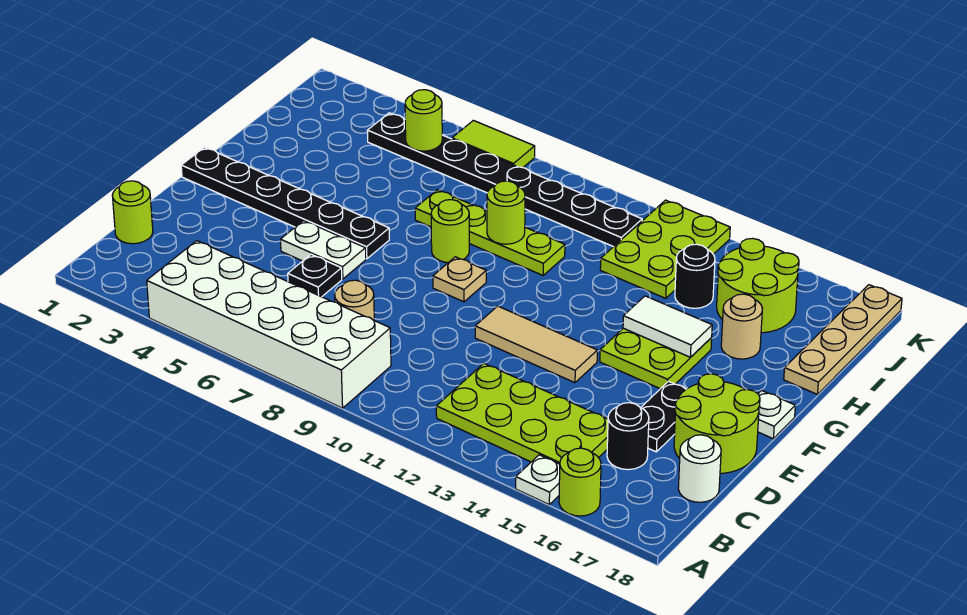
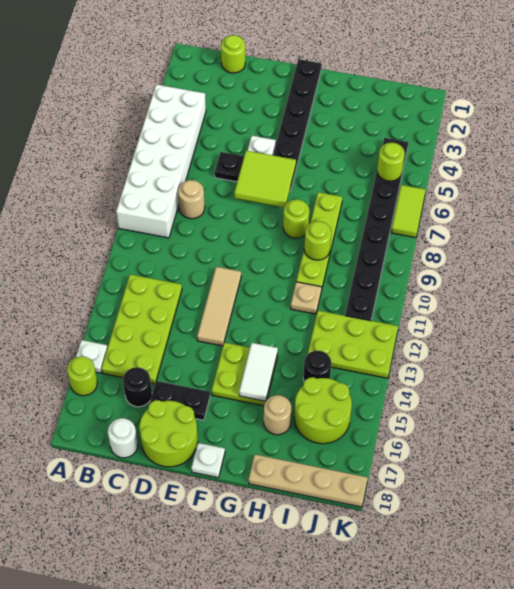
none -> lime tile E6:F7 level 2
tan plate F9 level 1 -> tan plate H11 level 1

